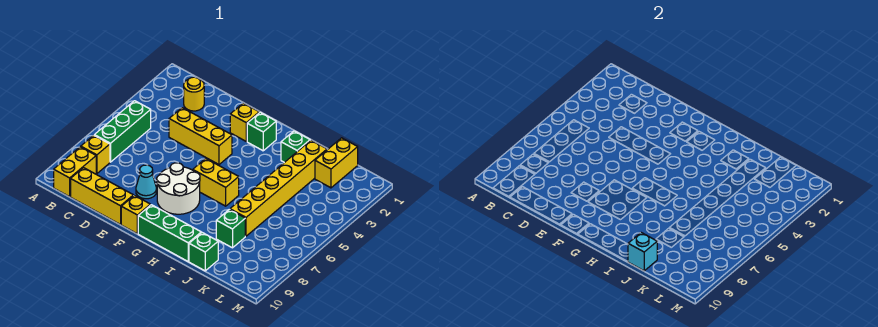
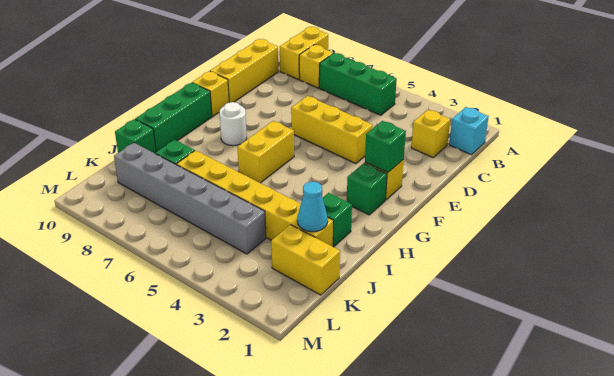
yellow brick B9:B10 level 1 -> yellow brick A9:B9 level 1
yellow round brick C2 level 1 -> yellow brick C2 level 1
yellow brick D4:F4 level 1 -> yellow brick E4:E6 level 1
cyan cone E8 level 1 -> cyan cone J2 level 2
none -> green brick F2 level 2
white round brick F7:G8 level 1 -> white round brick G8 level 1
cyan brick J10 level 2 -> cyan brick B1 level 1
none -> grey brick K4:K9 level 1

